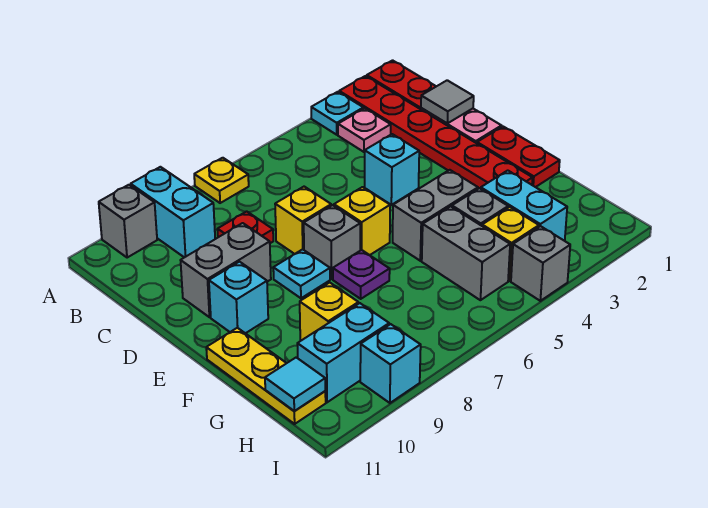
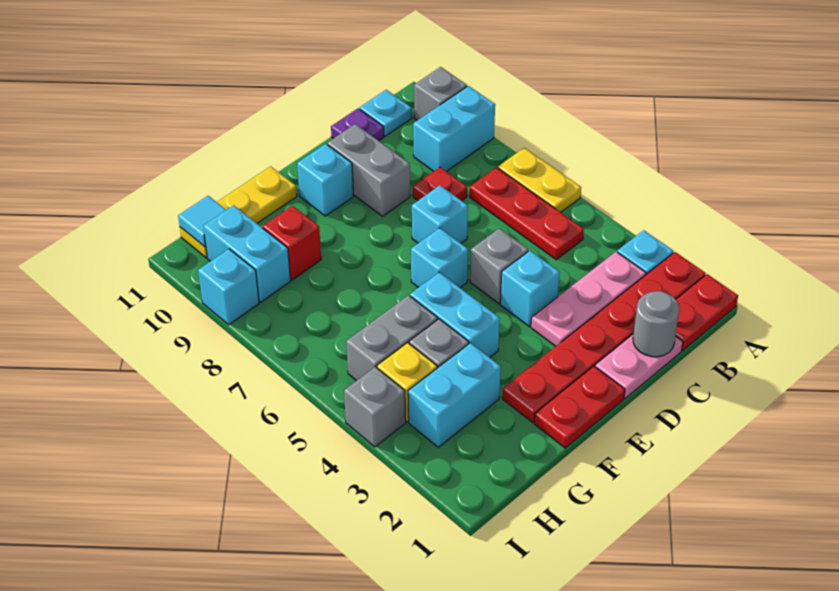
yellow plate A7 level 1 -> yellow plate A6:A7 level 1
pink plate B3 level 1 -> pink plate B3:D3 level 1
none -> red plate B5:B7 level 1
grey tile C1 level 2 -> grey round brick C1 level 2
yellow brick D7 level 1 -> cyan brick D7 level 1
yellow brick E6 level 1 -> cyan brick E6 level 1
grey brick E7 level 1 -> grey brick D5 level 1
cyan plate E8 level 1 -> cyan plate B11 level 1
grey brick F4:F5 level 1 -> cyan brick F4:F5 level 1
purple plate F7 level 1 -> purple plate C11 level 1
yellow brick G9 level 1 -> red brick G9 level 1

